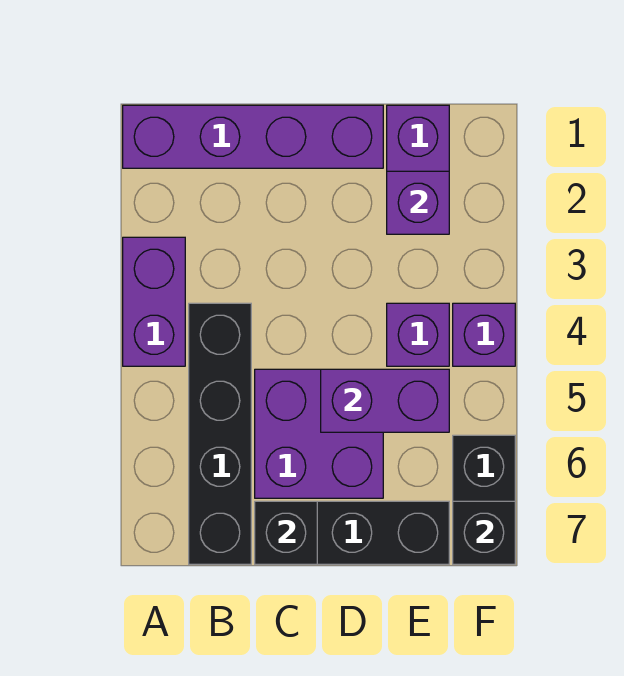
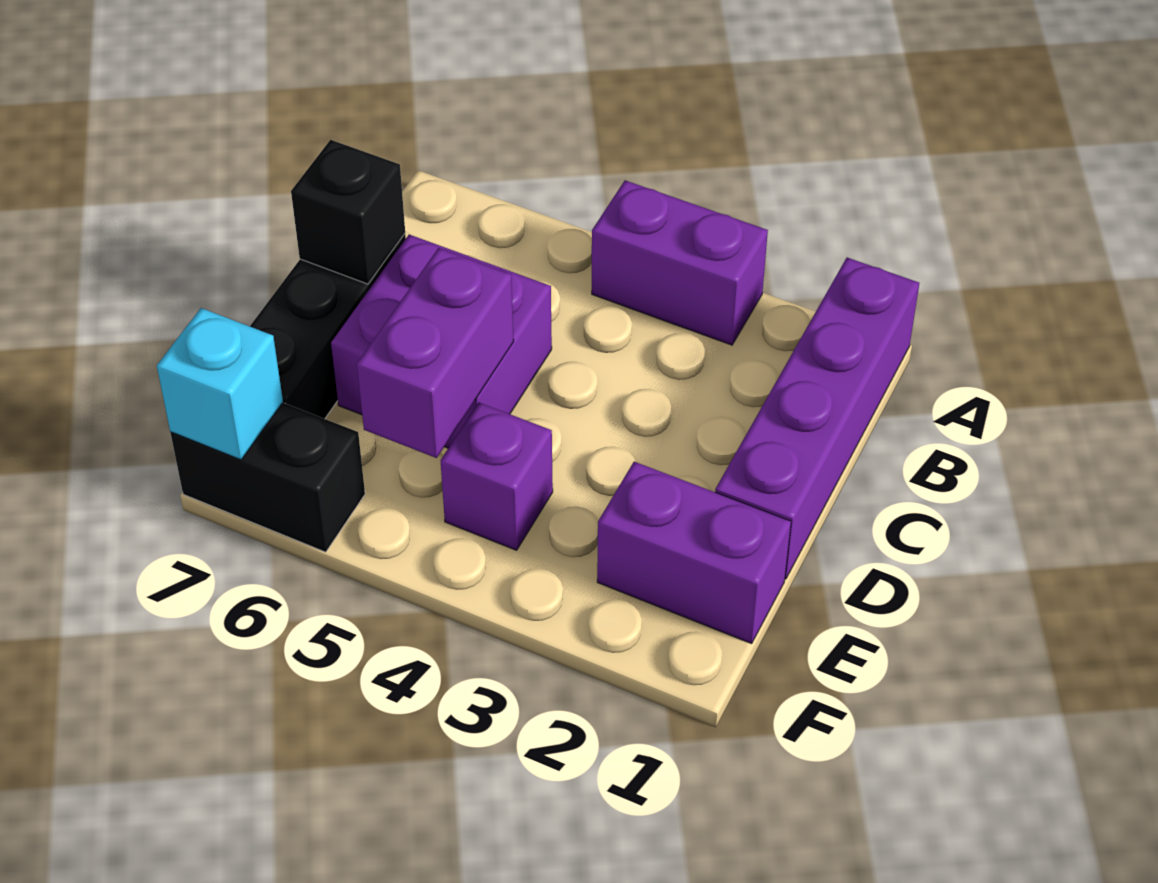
black brick B4:B7 level 1 -> none
purple brick E2 level 2 -> none
purple brick F4 level 1 -> none
black brick F7 level 2 -> cyan brick F7 level 2

